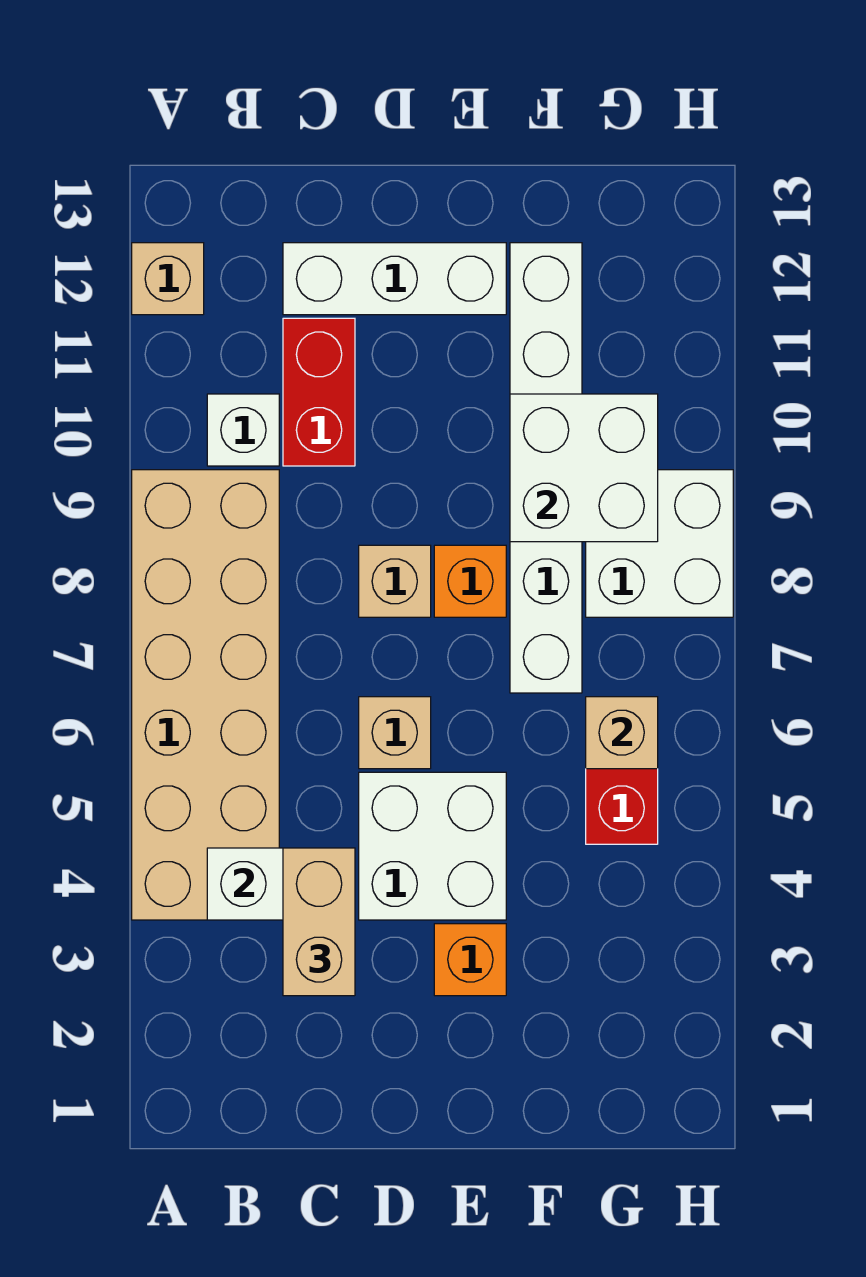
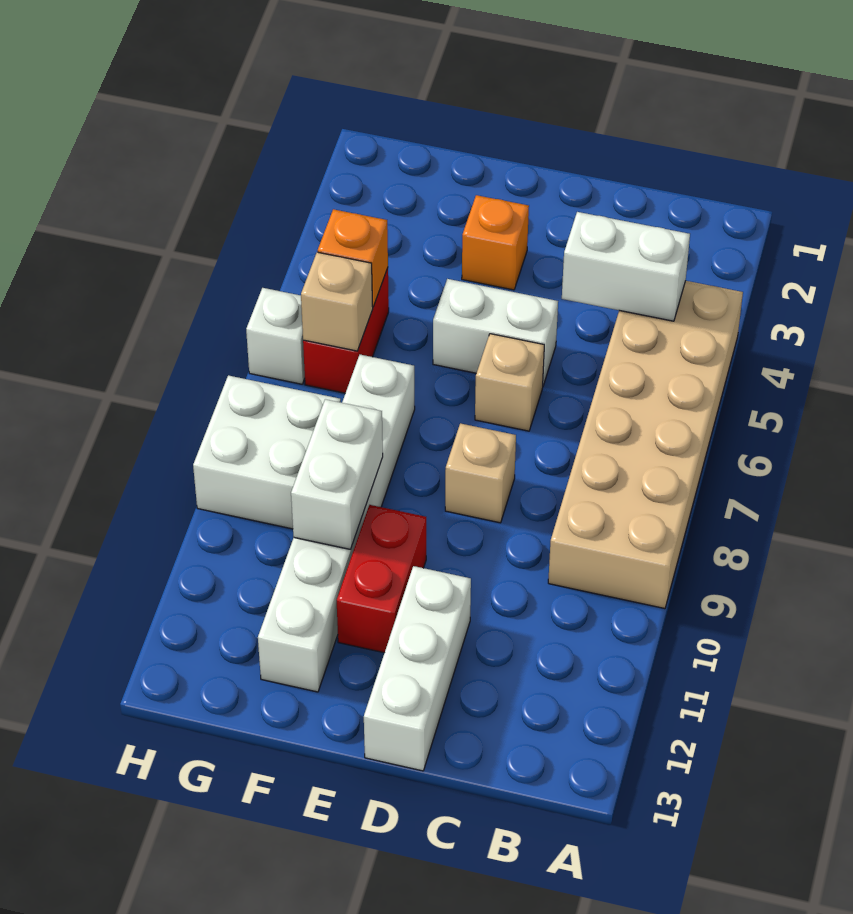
tan brick A12 level 1 -> none
white brick B10 level 1 -> white brick H6 level 1
tan brick C3:C4 level 3 -> none
red brick C10:C11 level 1 -> red brick E10:E11 level 1
white brick C12:E12 level 1 -> white brick D11:D13 level 1
white brick D4:E5 level 1 -> white brick D5:E5 level 1
orange brick E8 level 1 -> orange brick G5 level 2
white brick F9:G10 level 2 -> white brick F9:F10 level 2

